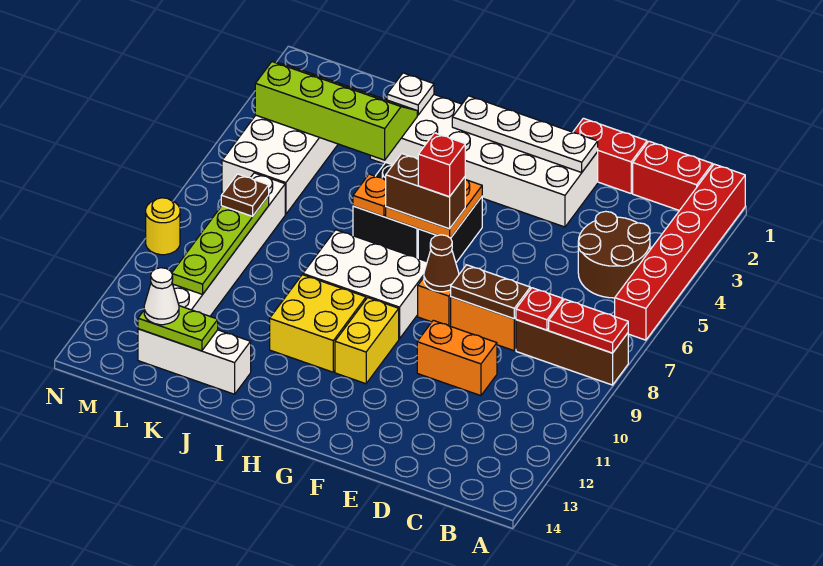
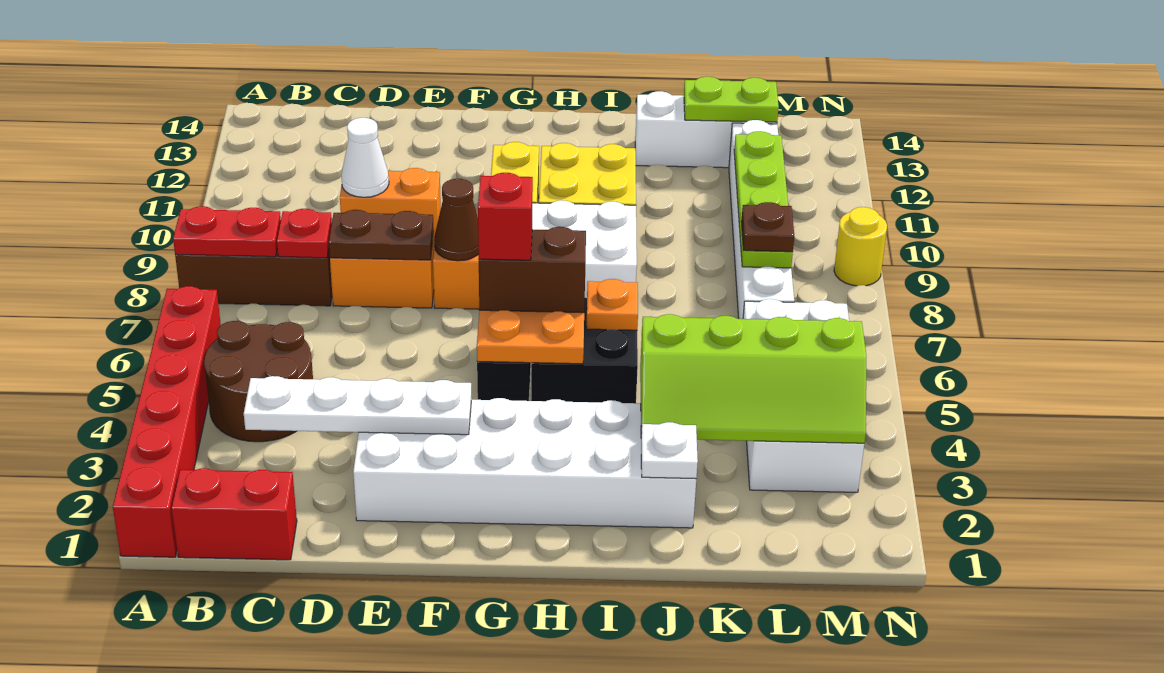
red brick D1:E1 level 1 -> none
white plate E2:H2 level 2 -> white plate C3:F3 level 2
white cone L13 level 3 -> white cone D10 level 2

